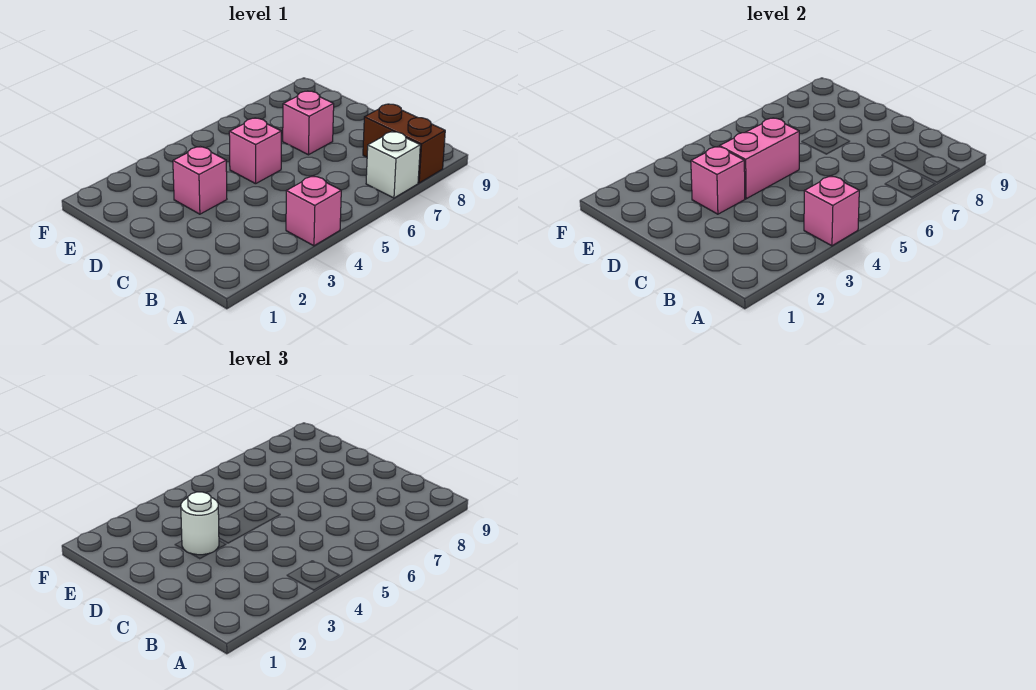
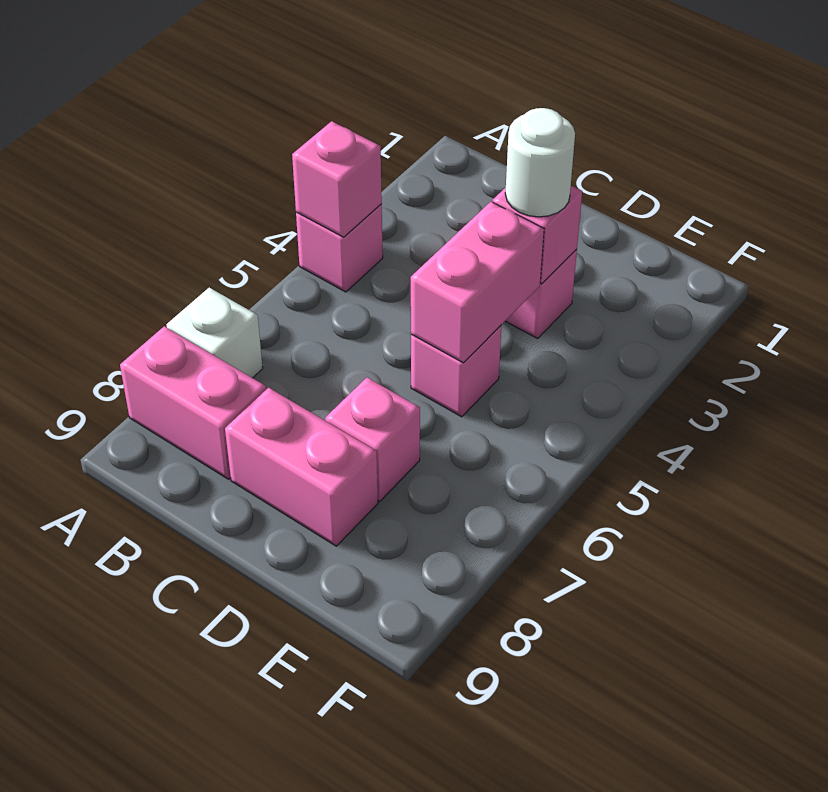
brown brick A8:B8 level 1 -> pink brick A8:B8 level 1
none -> pink brick C8:D8 level 1

